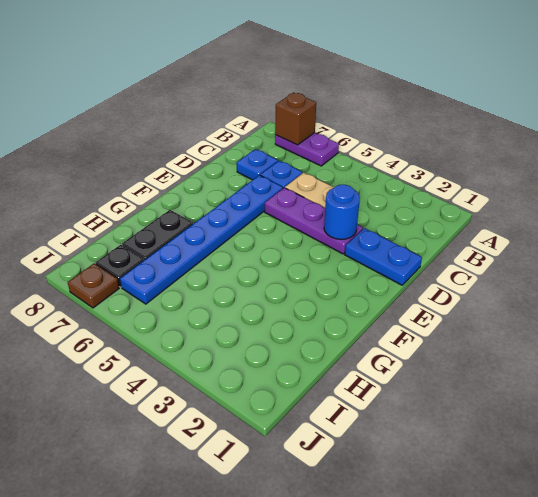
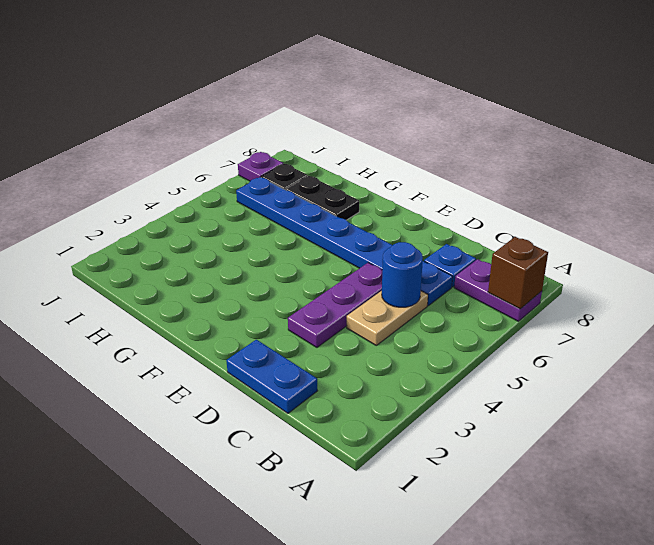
purple plate A6:A7 level 1 -> purple plate A7:B7 level 1
blue plate D1:D2 level 1 -> blue plate C1:D1 level 1
blue round brick D3 level 2 -> blue round brick C5 level 2
brown plate J7 level 1 -> purple plate J7 level 1

